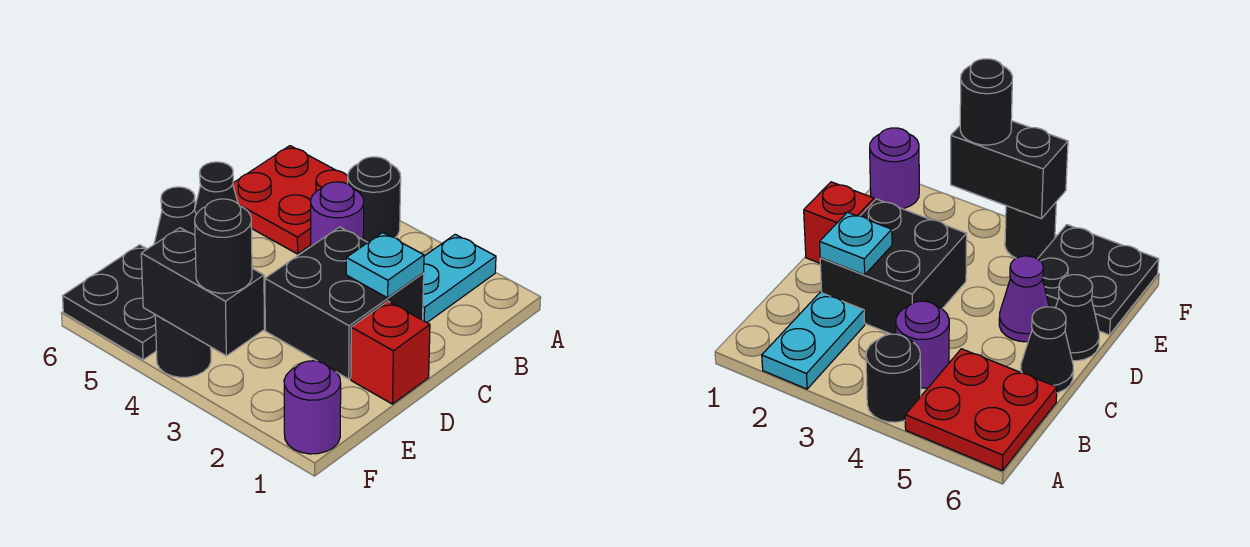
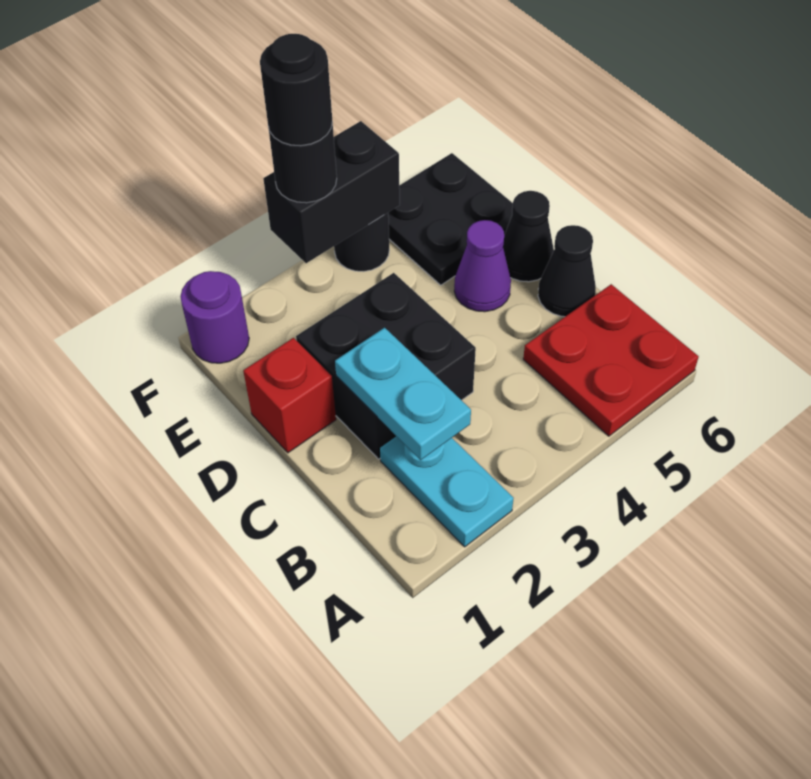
black round brick A4 level 1 -> black round brick F3 level 4
purple round brick B4 level 1 -> none
cyan plate C2 level 2 -> cyan plate B2:C2 level 2

